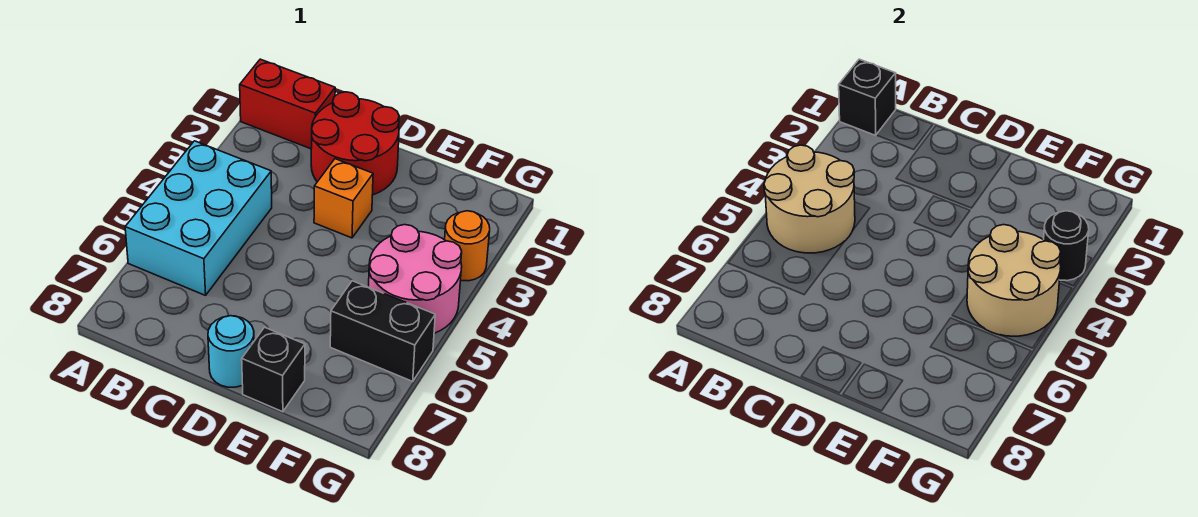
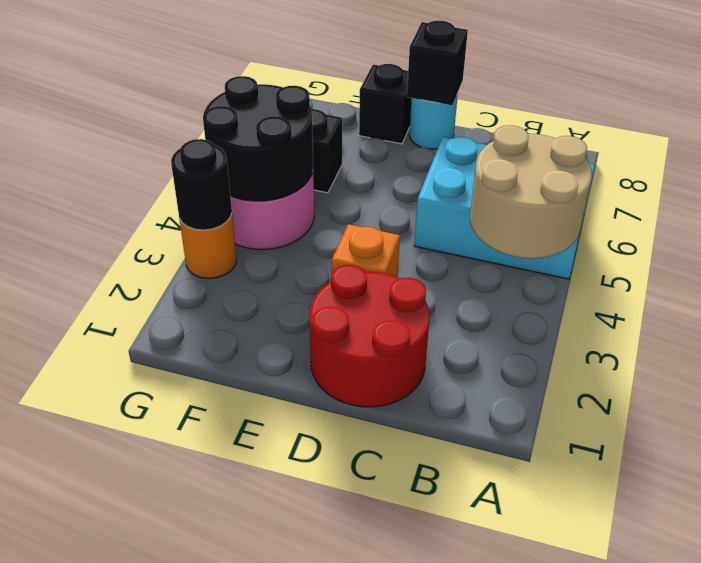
red brick A1:B1 level 1 -> none
black brick A1 level 2 -> black brick D8 level 2
cyan brick A4:B6 level 1 -> cyan brick A5:C6 level 1
tan round brick F4:G5 level 2 -> black round brick F4:G5 level 2

